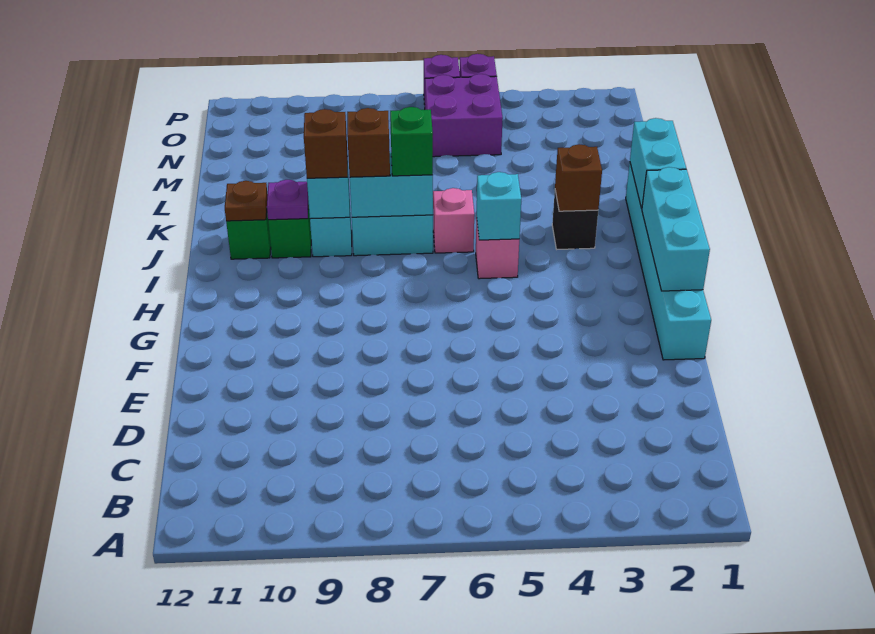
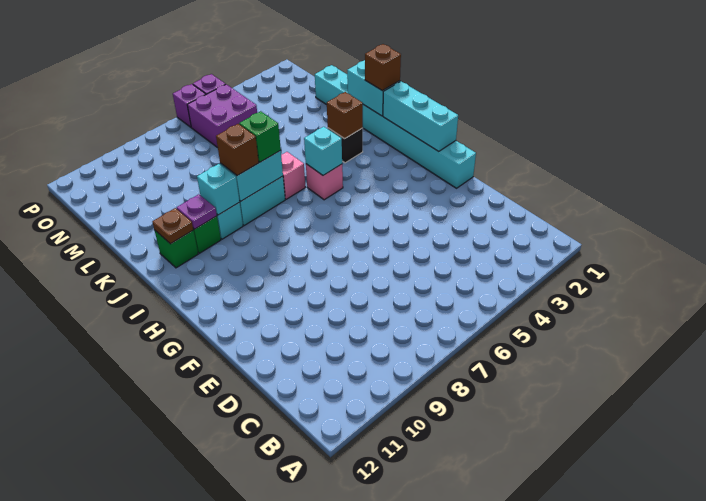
cyan brick F1:K1 level 1 -> cyan brick F1:M1 level 1
brown brick J9 level 3 -> brown brick J1 level 3

